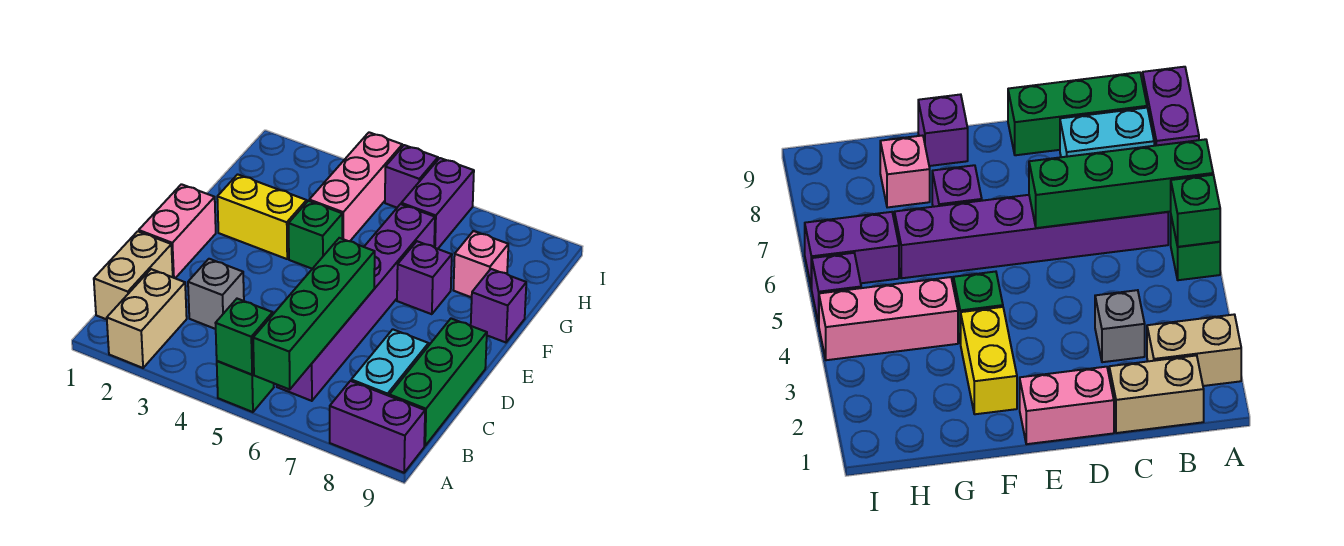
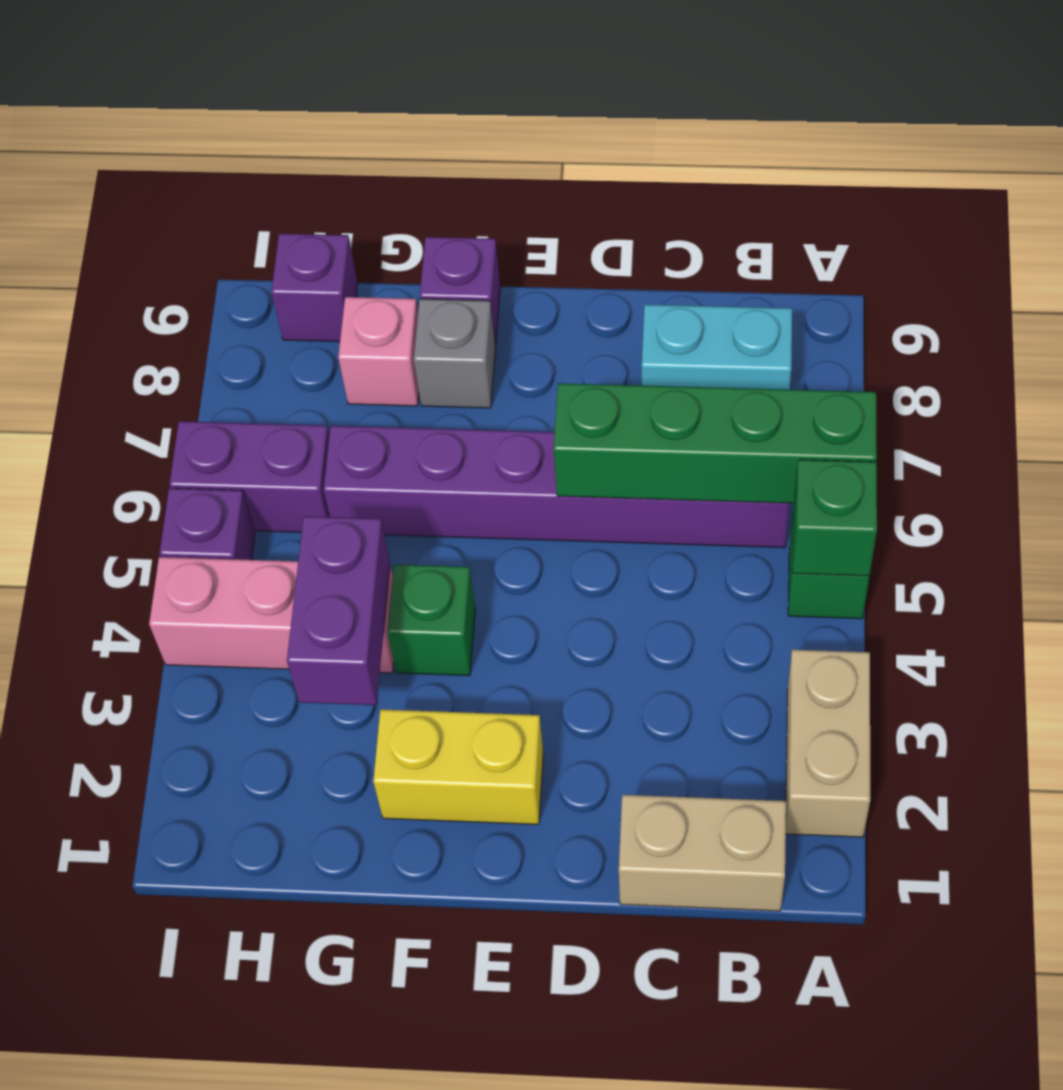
tan brick A2:B2 level 1 -> tan brick A2:A3 level 1
purple brick A8:A9 level 1 -> purple brick G3:G4 level 2
green brick B9:D9 level 1 -> none
grey brick C3 level 1 -> grey brick F8 level 1
pink brick D1:E1 level 1 -> none
yellow brick F2:F3 level 1 -> yellow brick E2:F2 level 1
purple brick F7 level 1 -> purple brick H9 level 1

